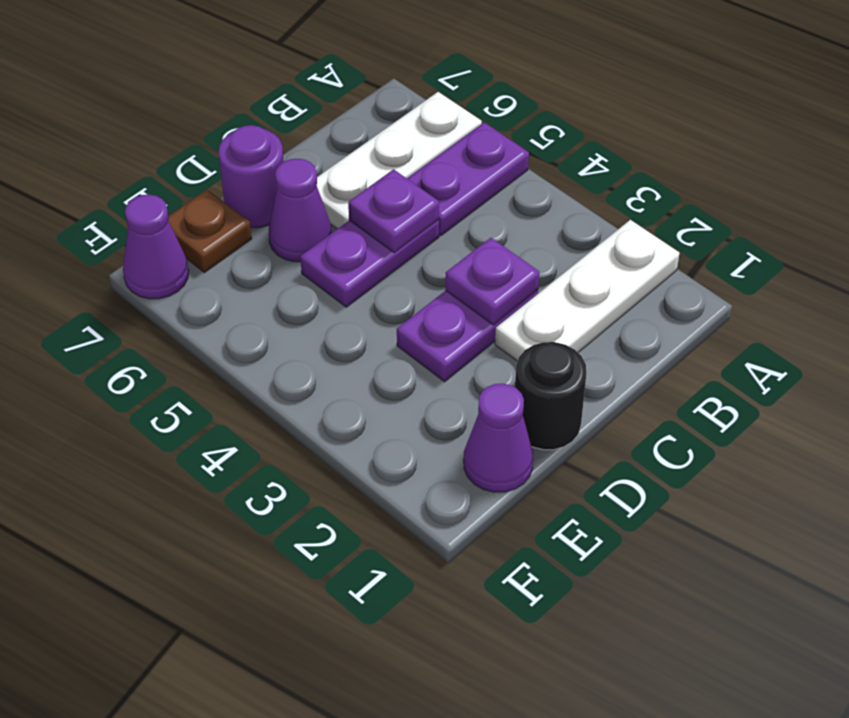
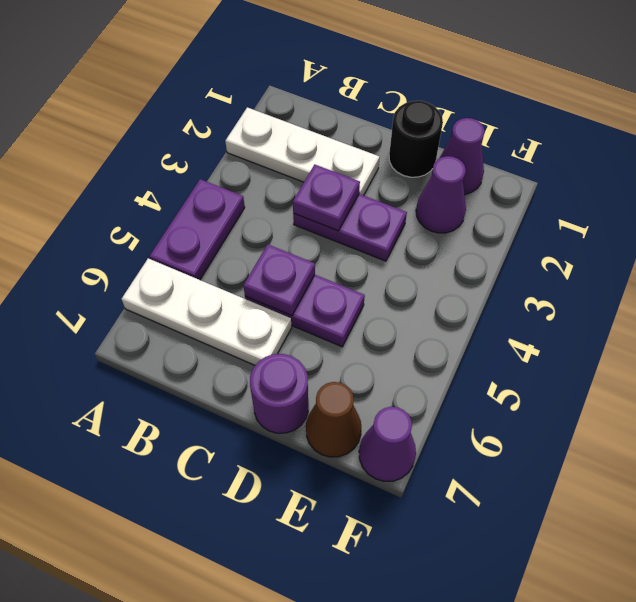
purple plate A5:B5 level 1 -> purple plate A4:A5 level 1
purple cone D6 level 1 -> purple cone E2 level 1
brown plate E7 level 1 -> brown cone E7 level 1

